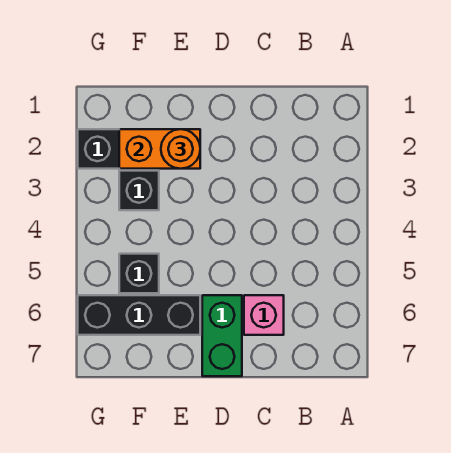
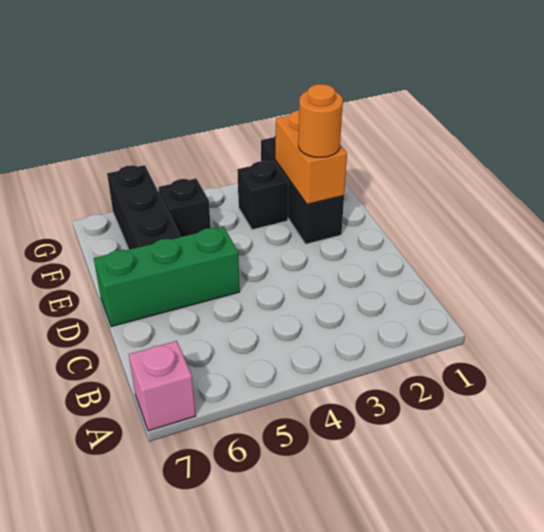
pink brick C6 level 1 -> pink brick A7 level 1
green brick D6:D7 level 1 -> green brick D5:D7 level 1

